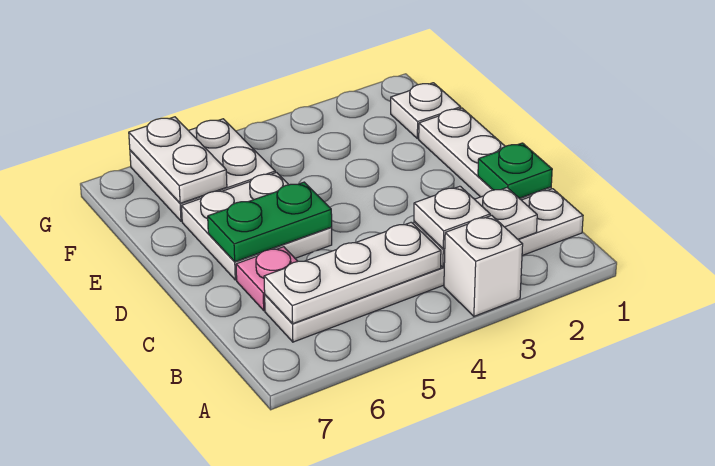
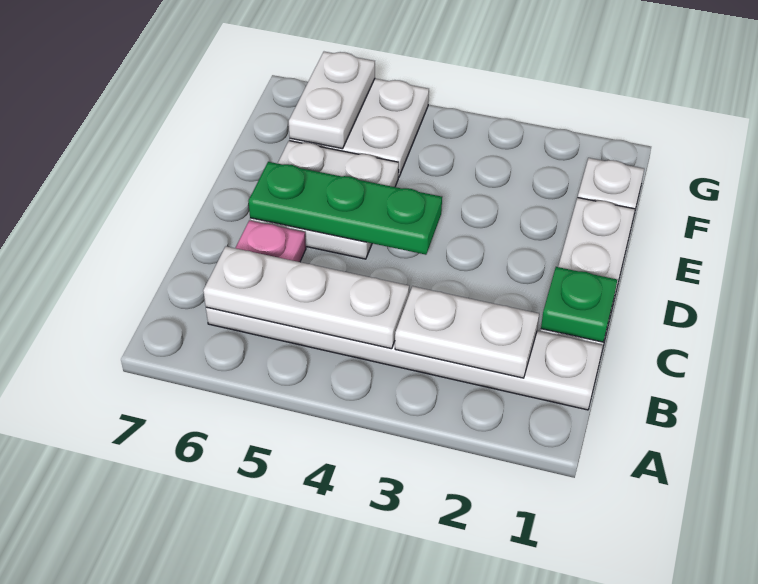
white brick A3 level 1 -> none
white plate B3 level 3 -> none
green plate D5:D6 level 2 -> green plate D4:D6 level 2

